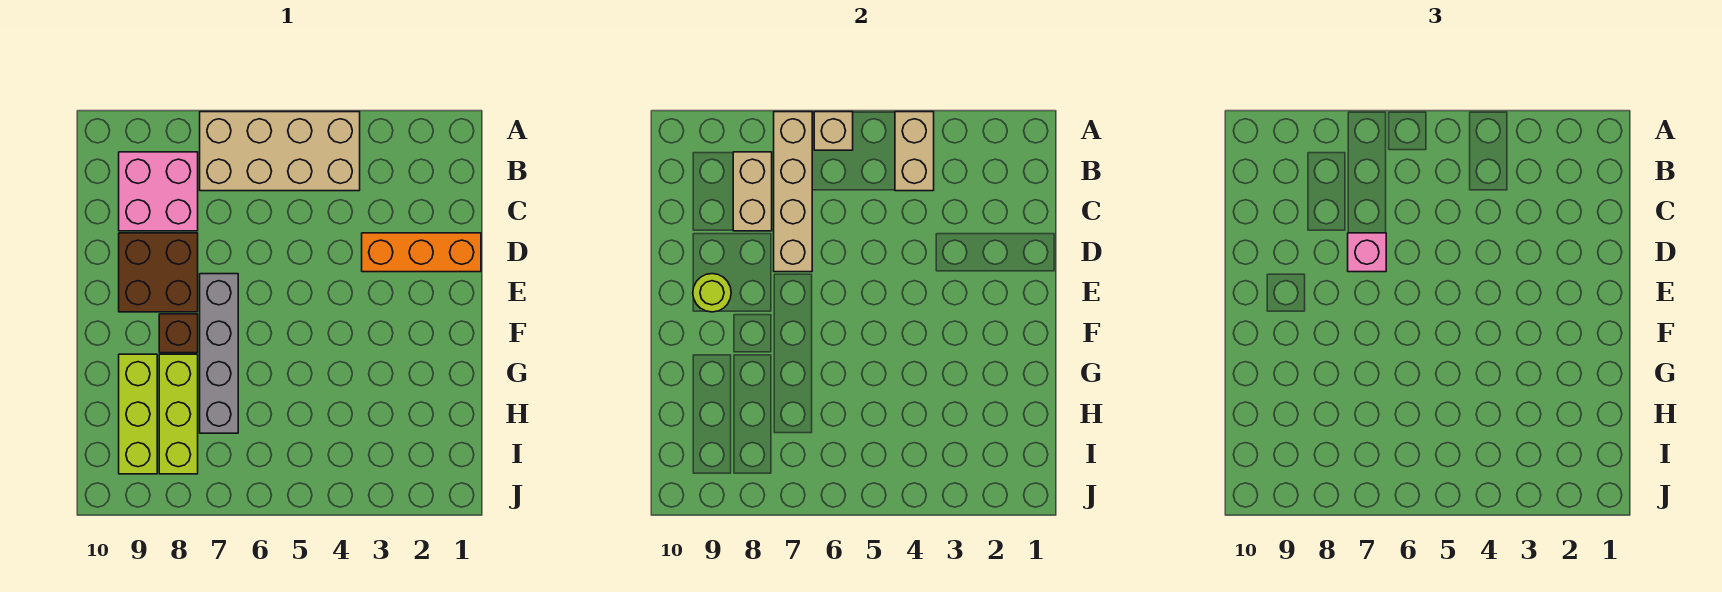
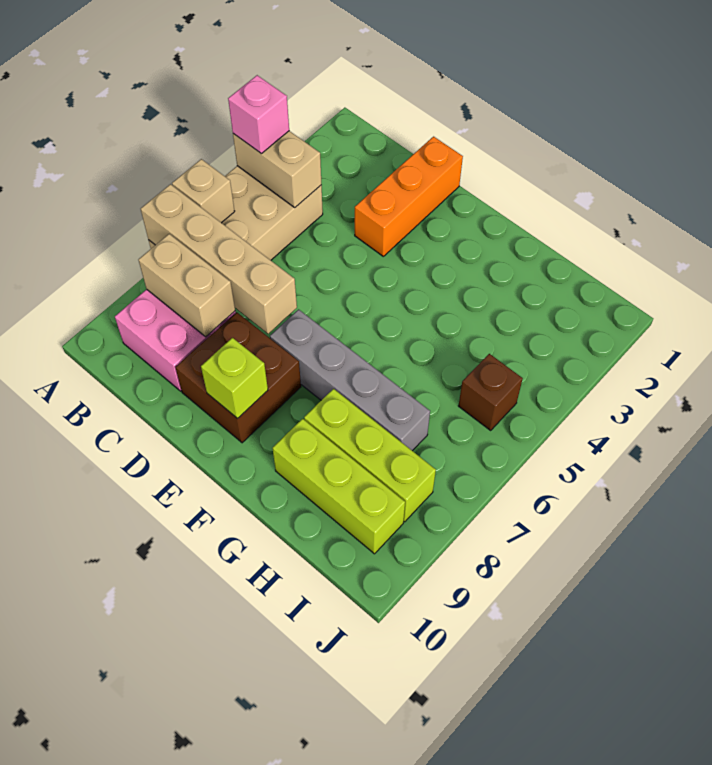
pink brick D7 level 3 -> pink brick A4 level 3
lime round brick E9 level 2 -> lime brick E9 level 2
brown brick F8 level 1 -> brown brick I5 level 1

